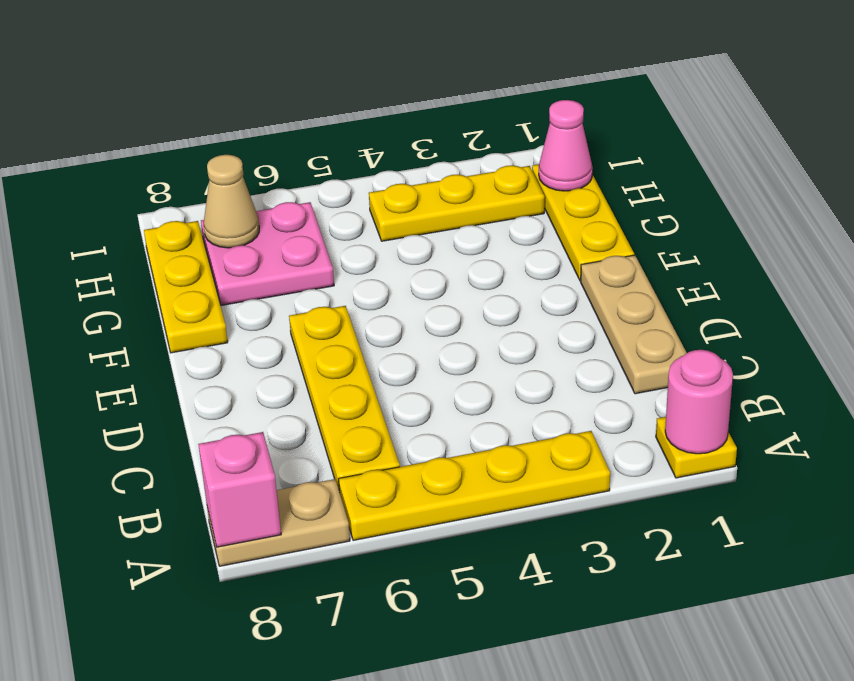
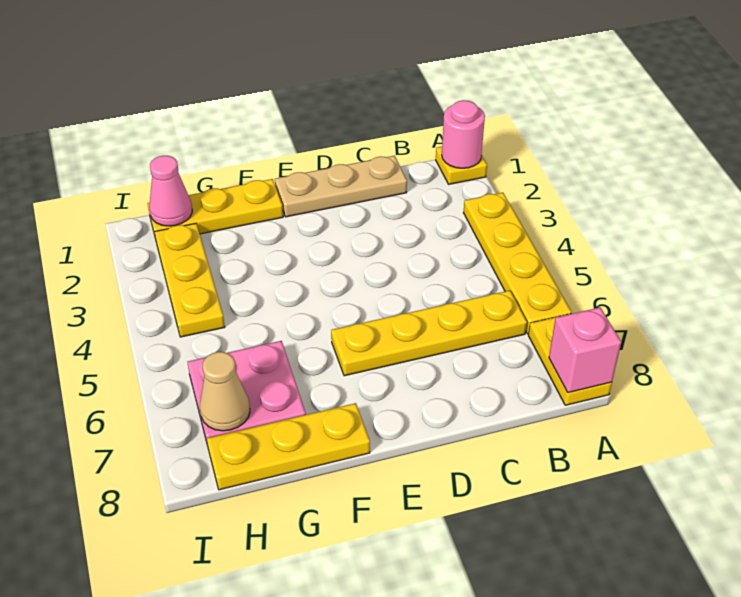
tan plate A7:A8 level 1 -> yellow plate A7:A8 level 1

